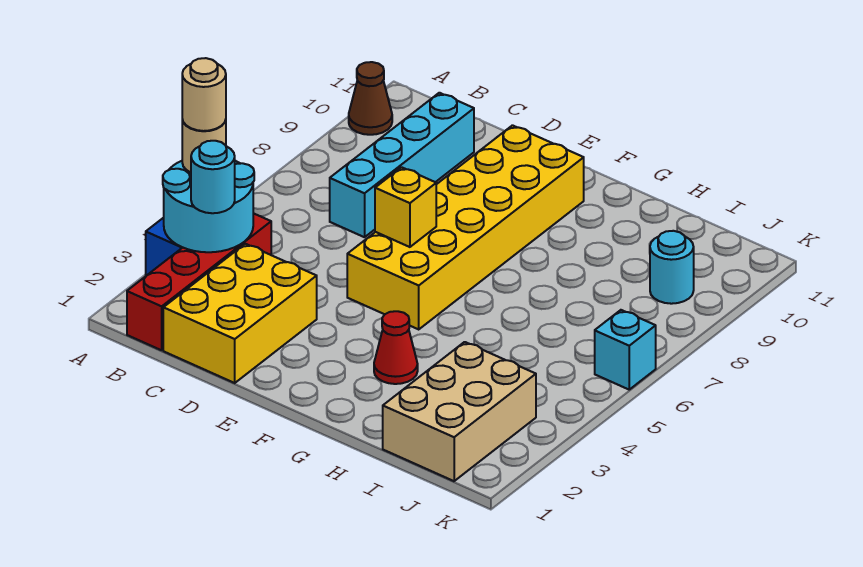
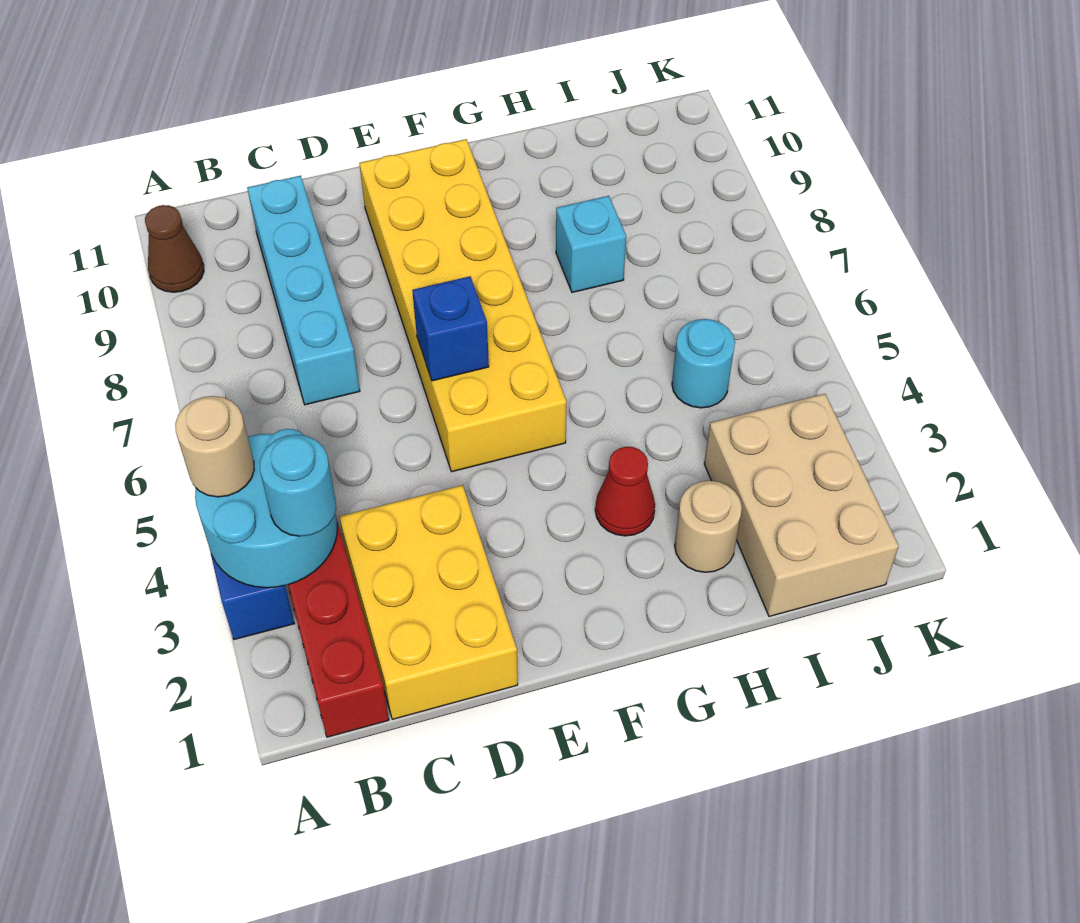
tan round brick A4 level 4 -> tan round brick H2 level 1
yellow brick E6 level 2 -> blue brick E6 level 2
cyan round brick J9 level 1 -> cyan round brick I5 level 1
cyan brick K6 level 1 -> cyan brick H8 level 1

